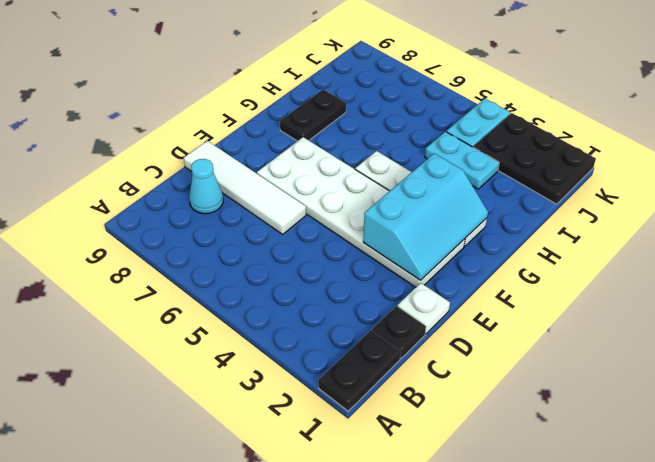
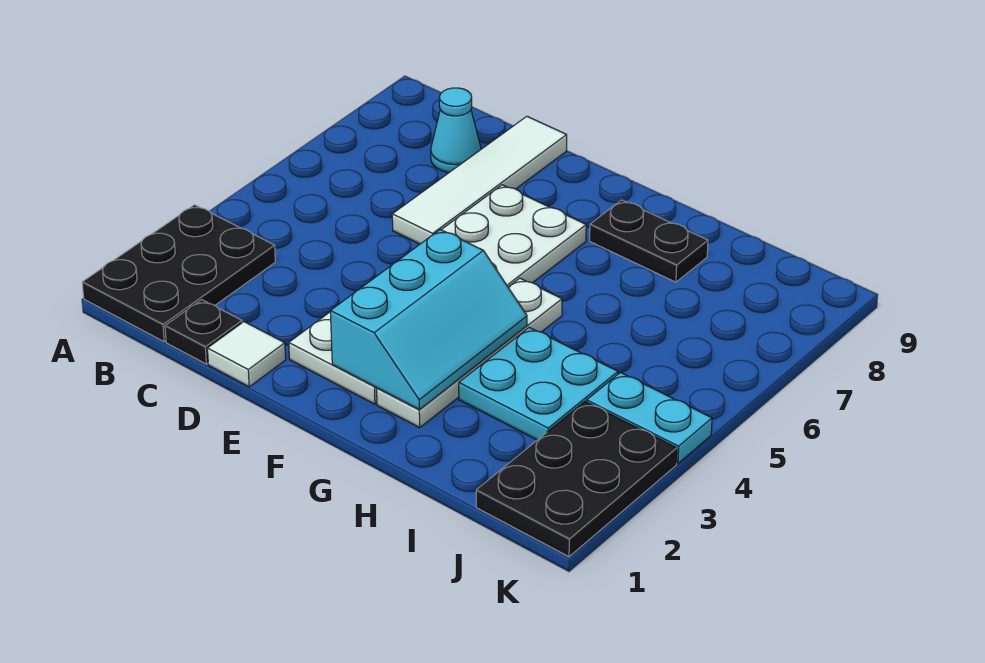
black plate A1:B1 level 1 -> black plate A1:B3 level 1
white plate D1 level 1 -> white tile D1 level 1
cyan slope E2:G3 level 2 top 3 -> cyan slope F2:G4 level 2 top F
cyan plate I3:I4 level 1 -> cyan plate H3:I4 level 1

